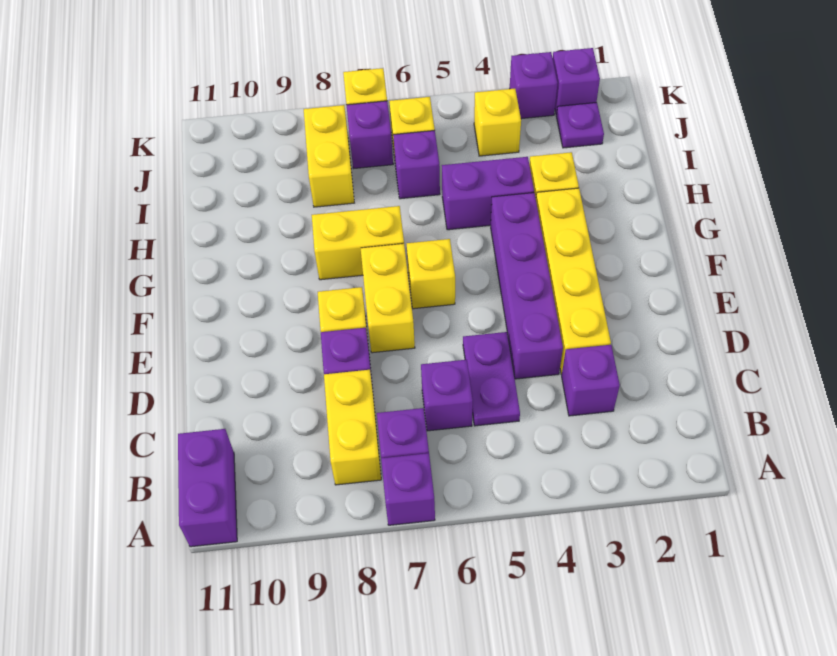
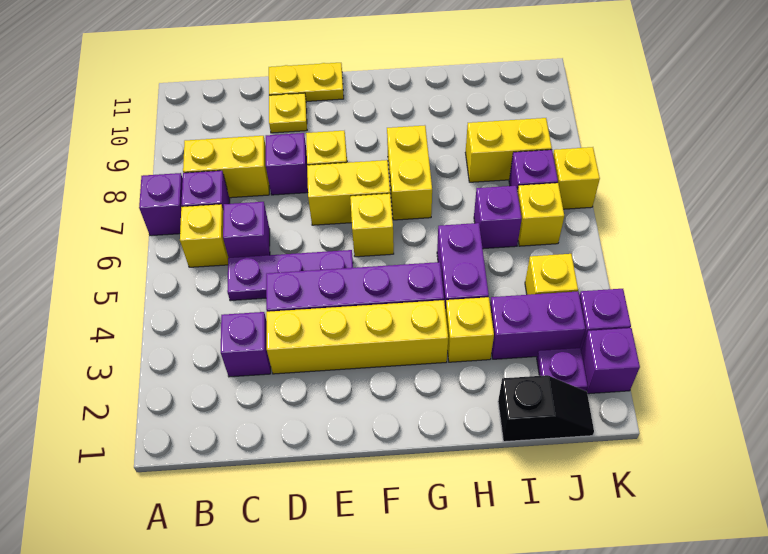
purple brick A11:B11 level 1 -> purple brick I3:J3 level 1
none -> yellow brick B6 level 1
purple plate C5:D5 level 1 -> purple plate C5:E5 level 1
none -> yellow plate D10 level 1
none -> yellow plate D11:E11 level 1
none -> black slope I1:J1 level 1 top I

